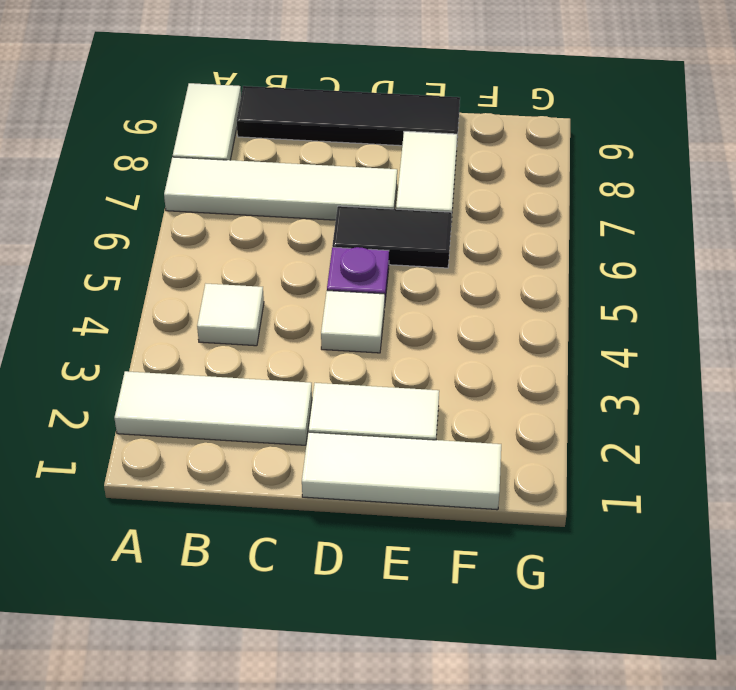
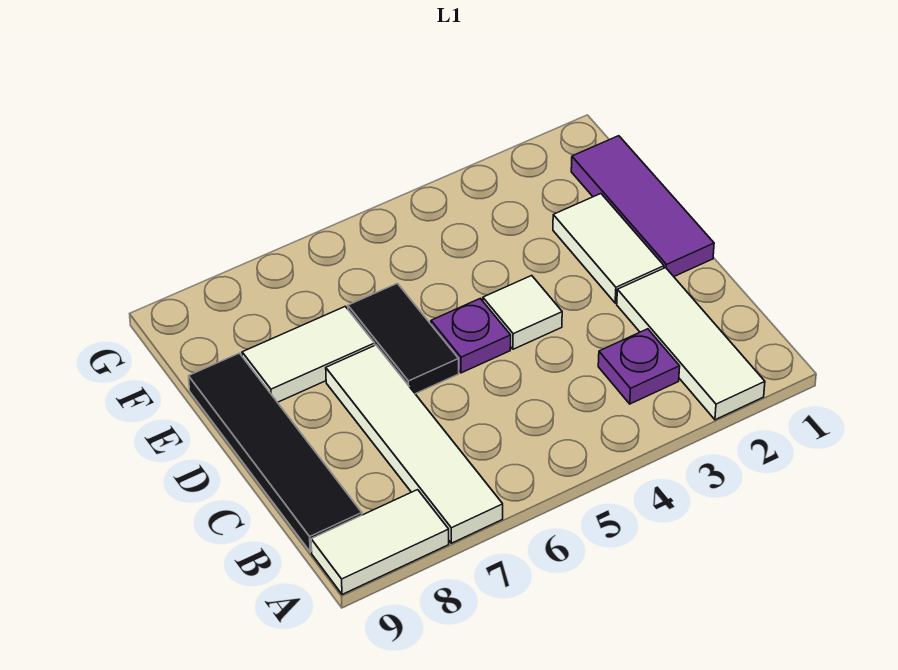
none -> purple plate B3 level 1
white tile B4 level 1 -> none
white tile D1:F1 level 1 -> purple tile D1:F1 level 1

